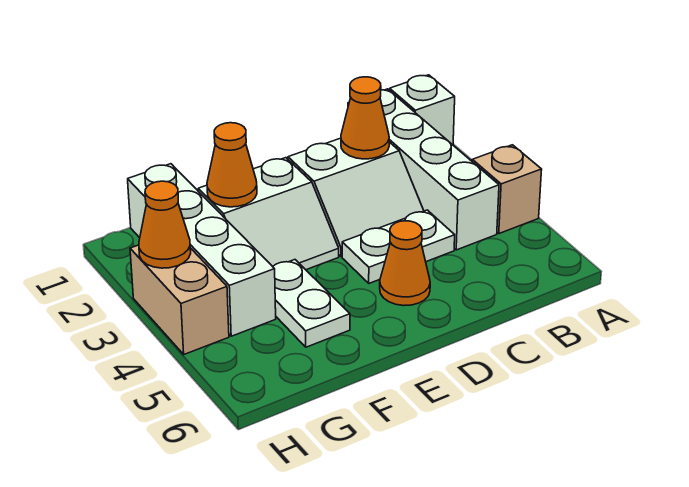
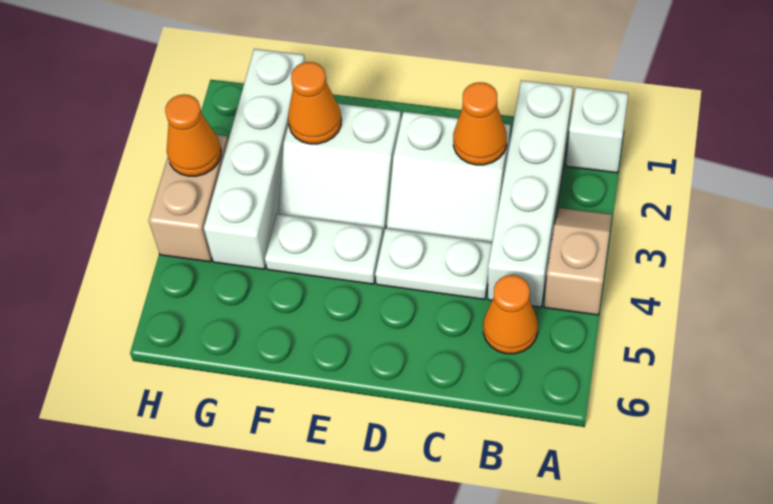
orange cone D5 level 1 -> orange cone B5 level 1
white plate F4:F5 level 1 -> white plate E4:F4 level 1

